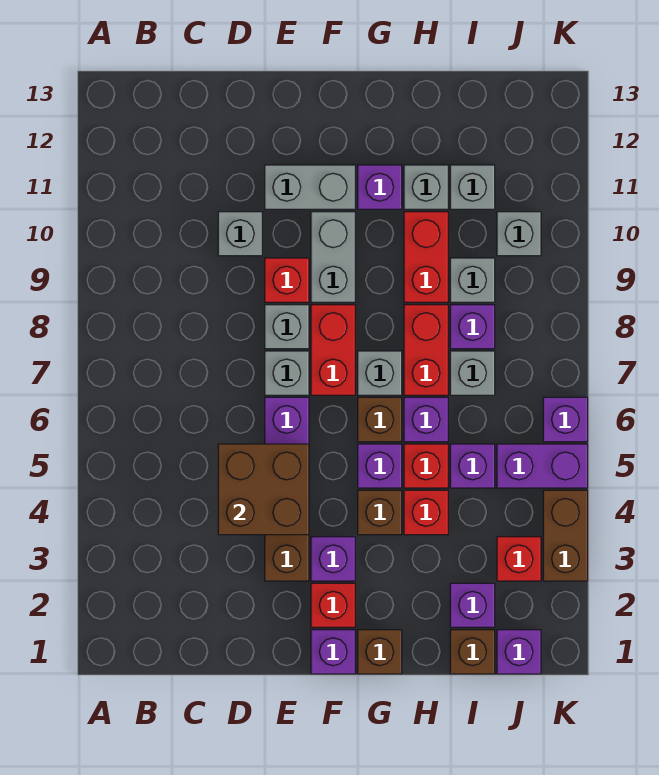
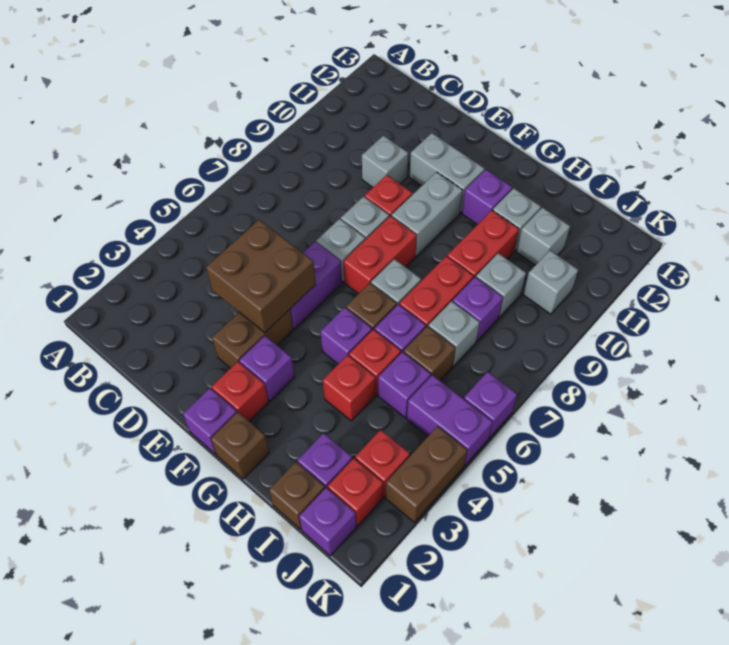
brown brick G4 level 1 -> brown brick I6 level 1
none -> red brick J2 level 1

